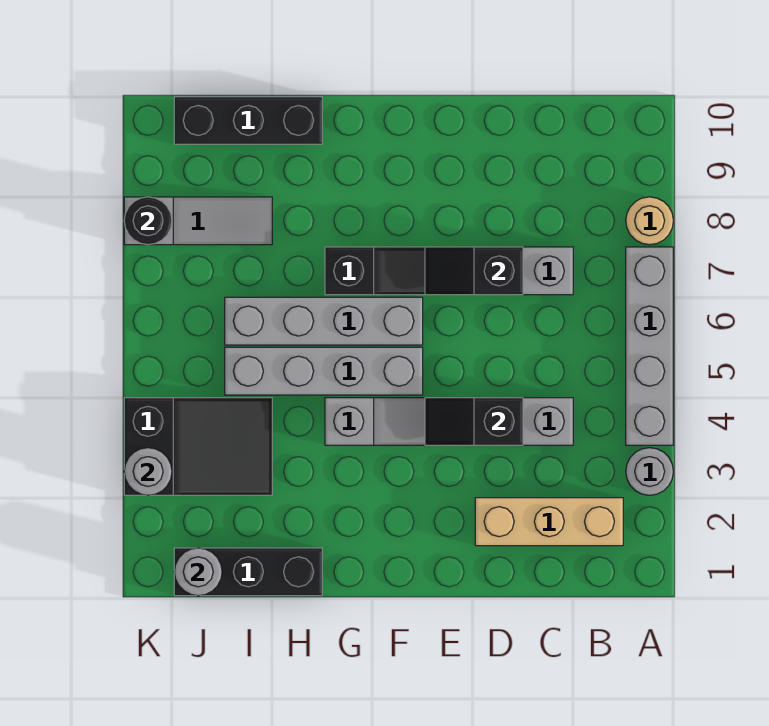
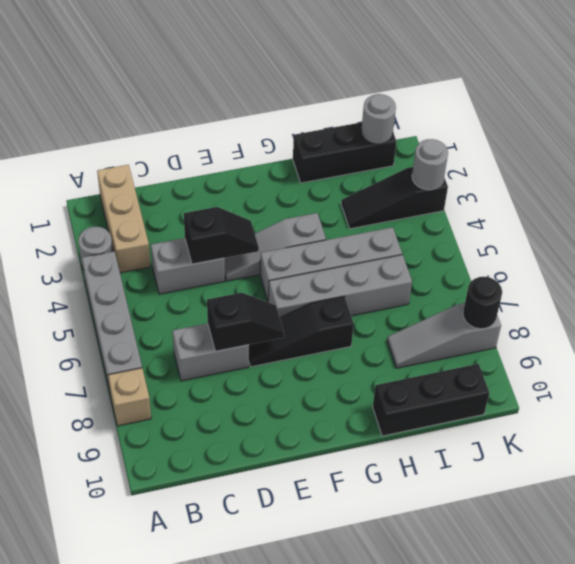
tan round brick A8 level 1 -> tan brick A8 level 1
tan brick B2:D2 level 1 -> tan brick B1:B3 level 1
black slope I3:K4 level 1 top K -> black slope I3:K3 level 1 top K

